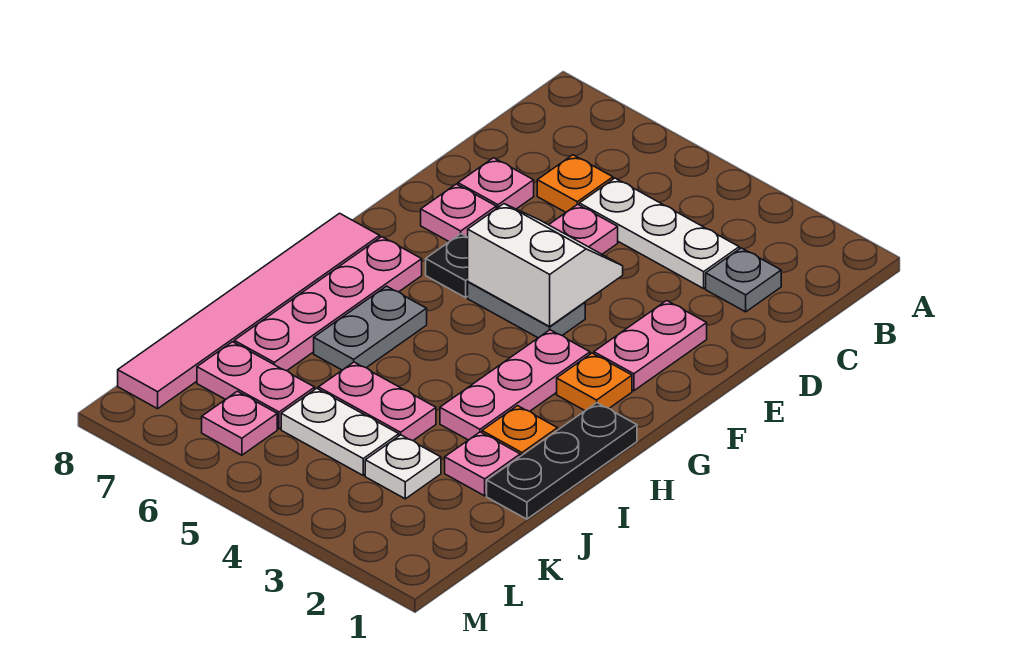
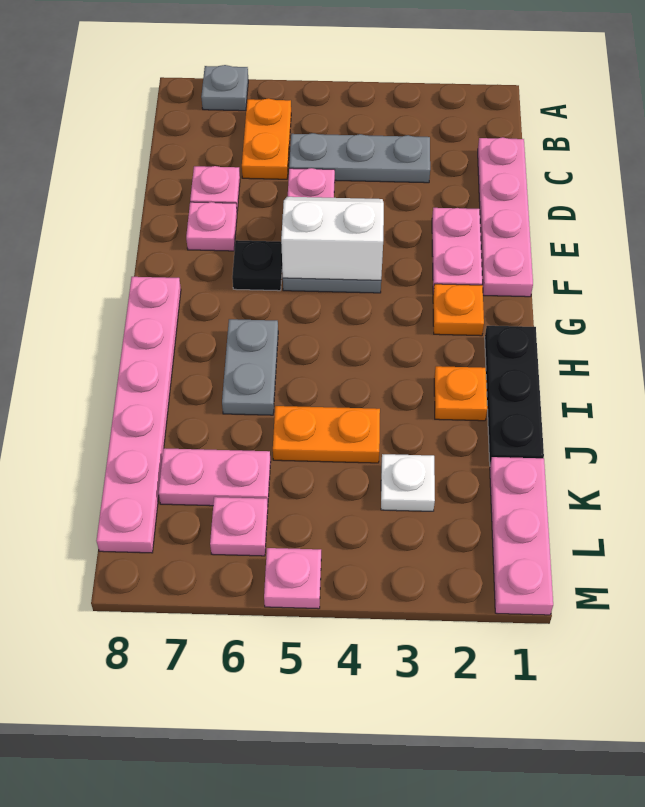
grey plate C2 level 1 -> grey plate A7 level 1
white plate C3:C5 level 1 -> grey plate C3:C5 level 1
orange plate C6 level 1 -> orange plate B6:C6 level 1
pink plate G3:I3 level 1 -> pink plate K1:M1 level 1
pink plate G7:J7 level 1 -> pink plate C1:F1 level 1
pink tile G8:L8 level 1 -> pink plate G8:L8 level 1
pink plate J2 level 1 -> pink plate M5 level 1
pink plate J4:J5 level 1 -> orange plate J4:J5 level 1
white plate K4:K5 level 1 -> none

